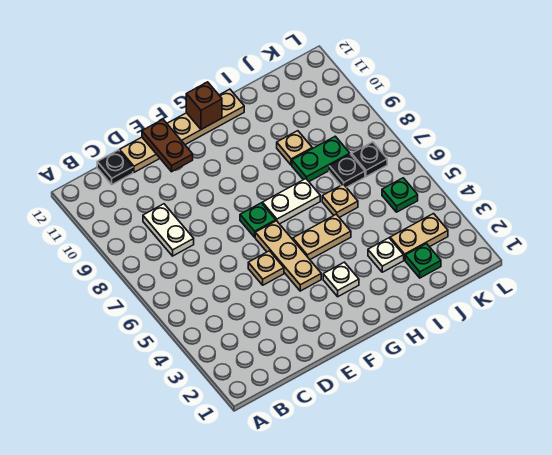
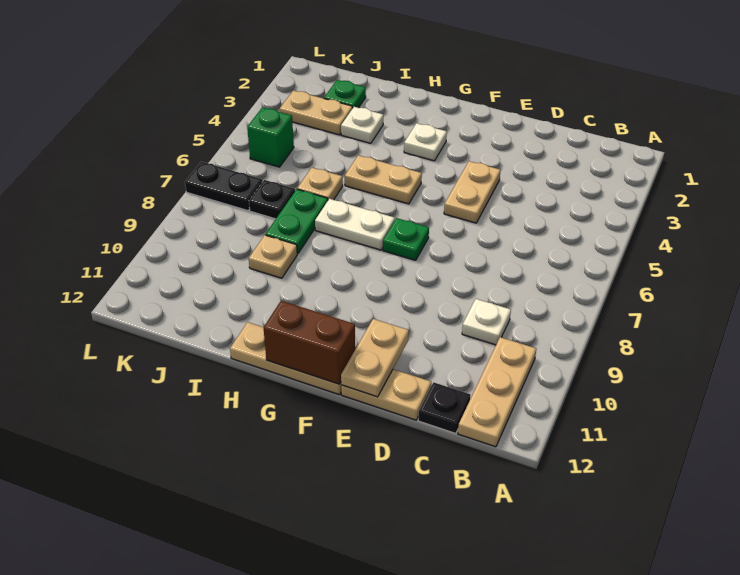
white plate C8:C9 level 1 -> white plate C9 level 1
tan plate E5 level 1 -> tan plate E4:E5 level 1
brown plate E11:E12 level 2 -> tan plate E11:E12 level 2
tan plate F4:F6 level 1 -> tan plate B10:B12 level 1
brown brick G12 level 2 -> brown brick F12:G12 level 2
green plate I8:J8 level 1 -> green plate I7:I8 level 1
green plate K5 level 1 -> green brick K5 level 1
black plate K7 level 1 -> black plate K7:L7 level 1

